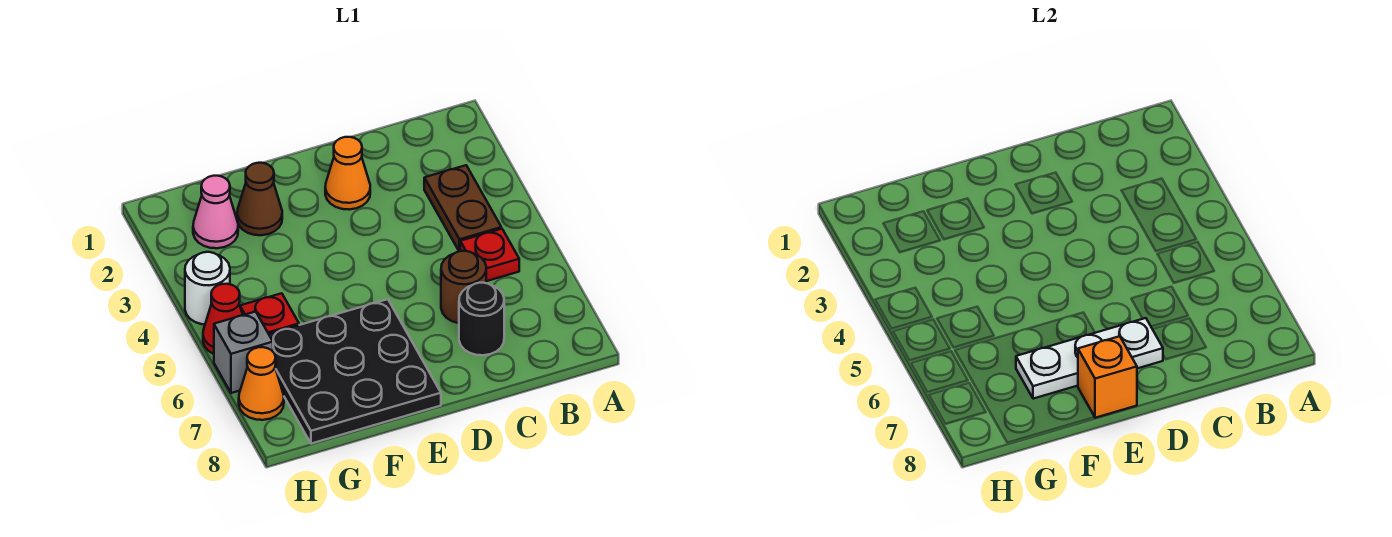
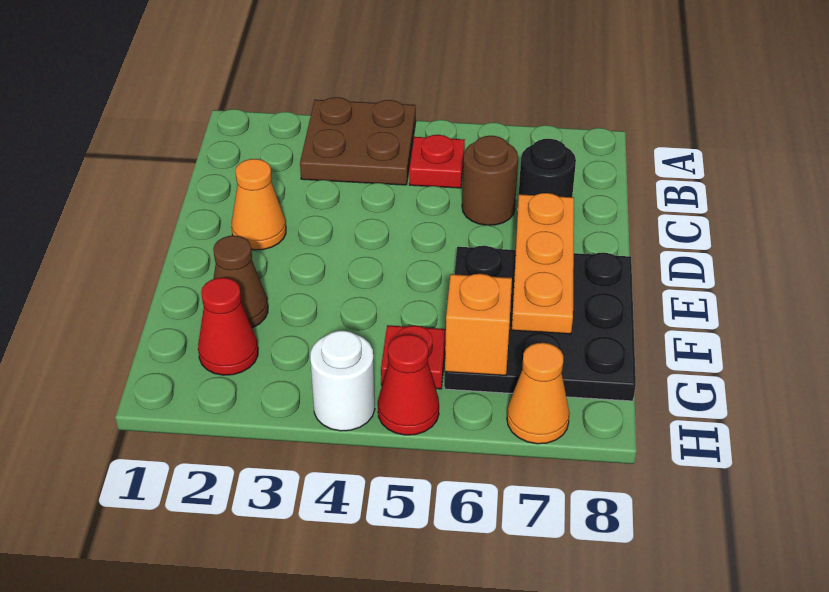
brown plate B3:B4 level 1 -> brown plate A3:B4 level 1
white plate D7:F7 level 2 -> orange plate D7:F7 level 2
orange brick E8 level 2 -> orange brick G6 level 2
pink cone G2 level 1 -> red cone G2 level 1
grey brick H6 level 1 -> none

